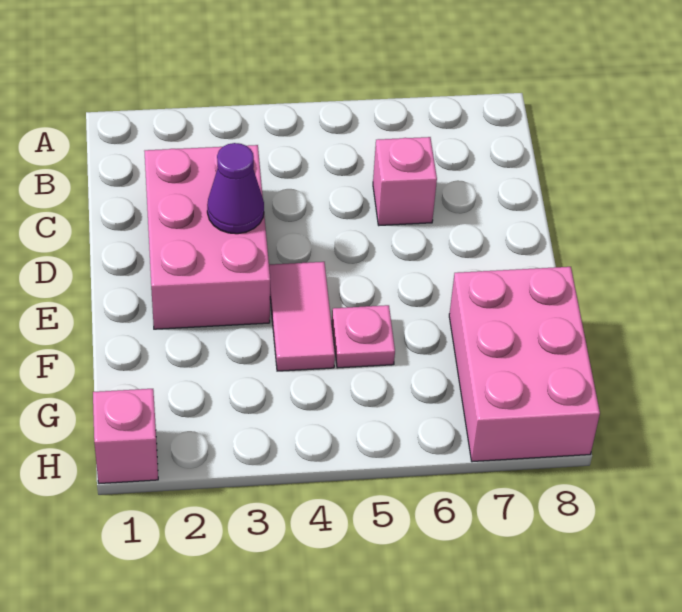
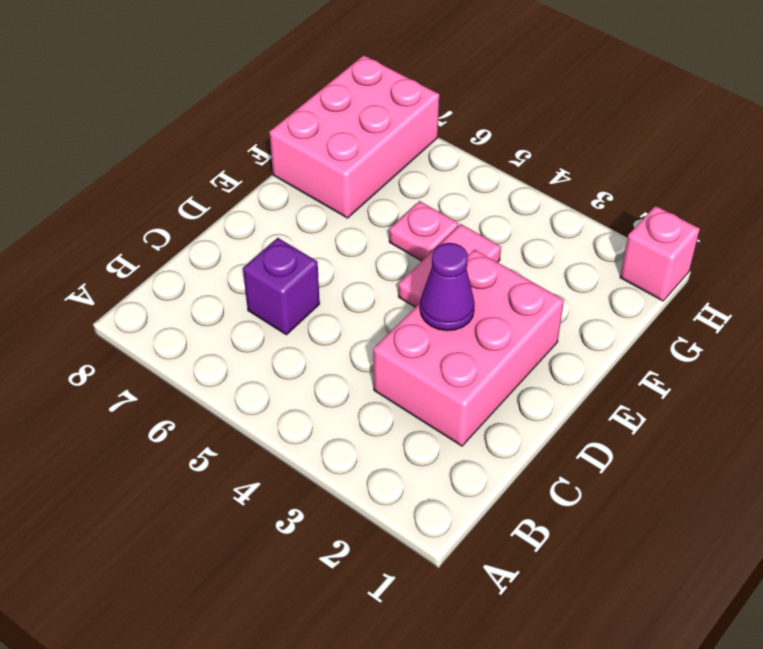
pink brick C6 level 1 -> purple brick C6 level 1

